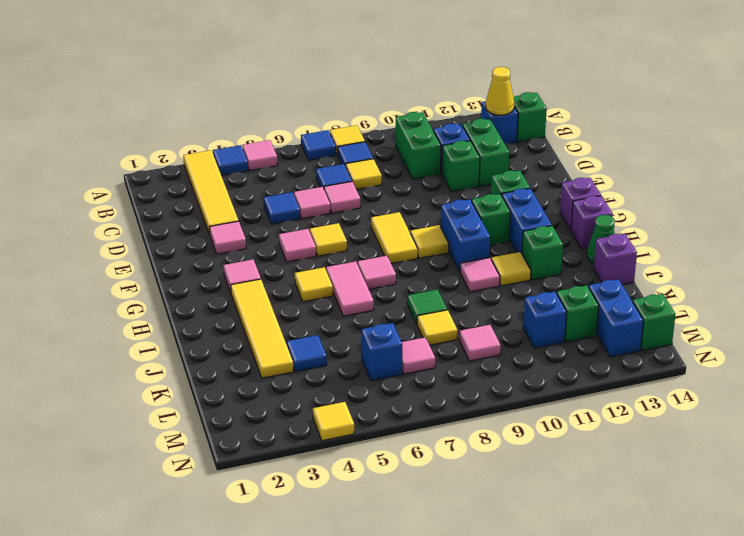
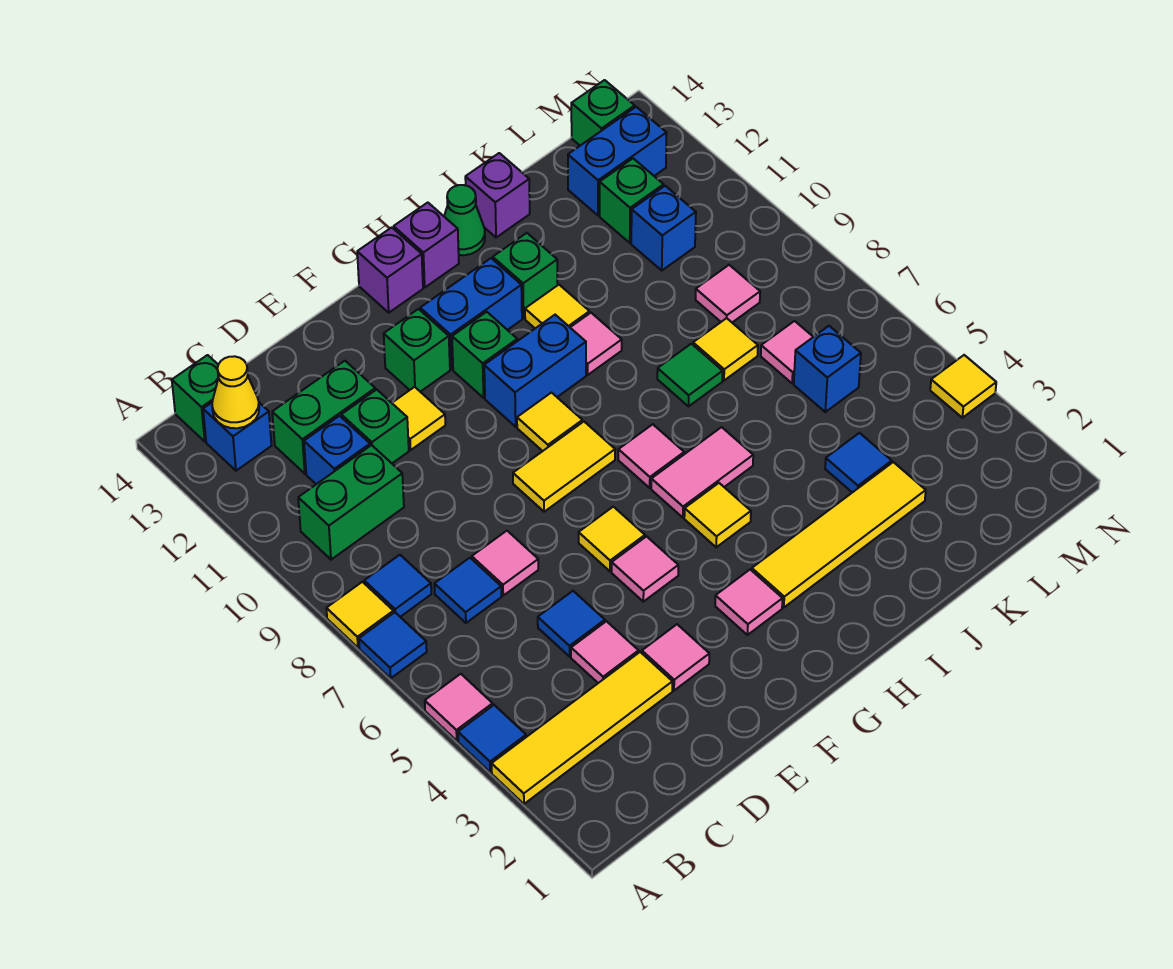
yellow tile C8 level 1 -> yellow tile E11 level 1
pink tile D6 level 1 -> pink tile D4 level 1

